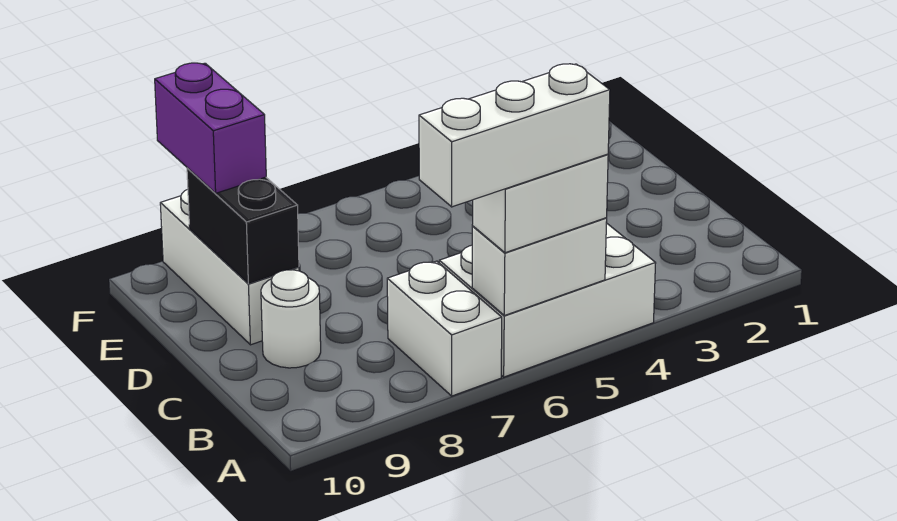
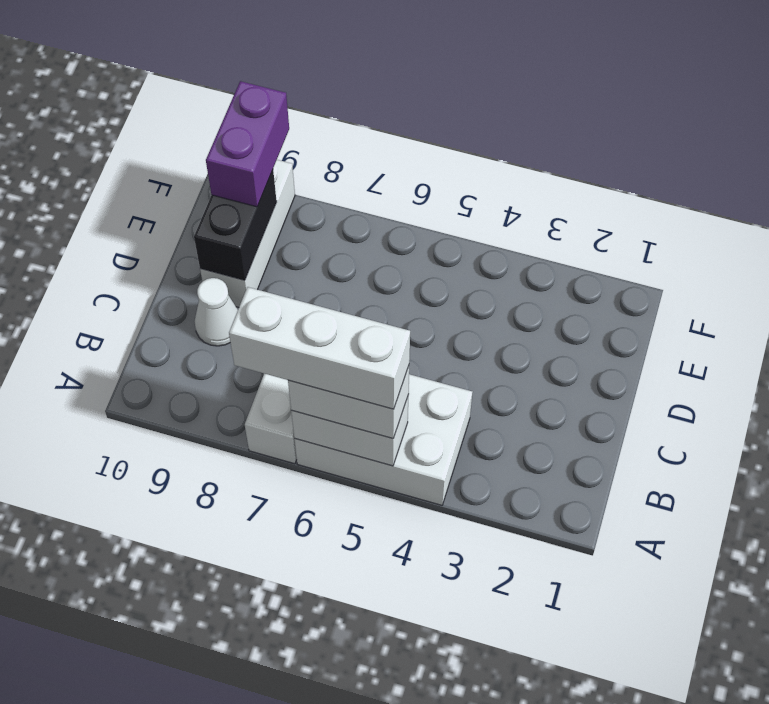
white round brick C9 level 1 -> white cone C9 level 1

